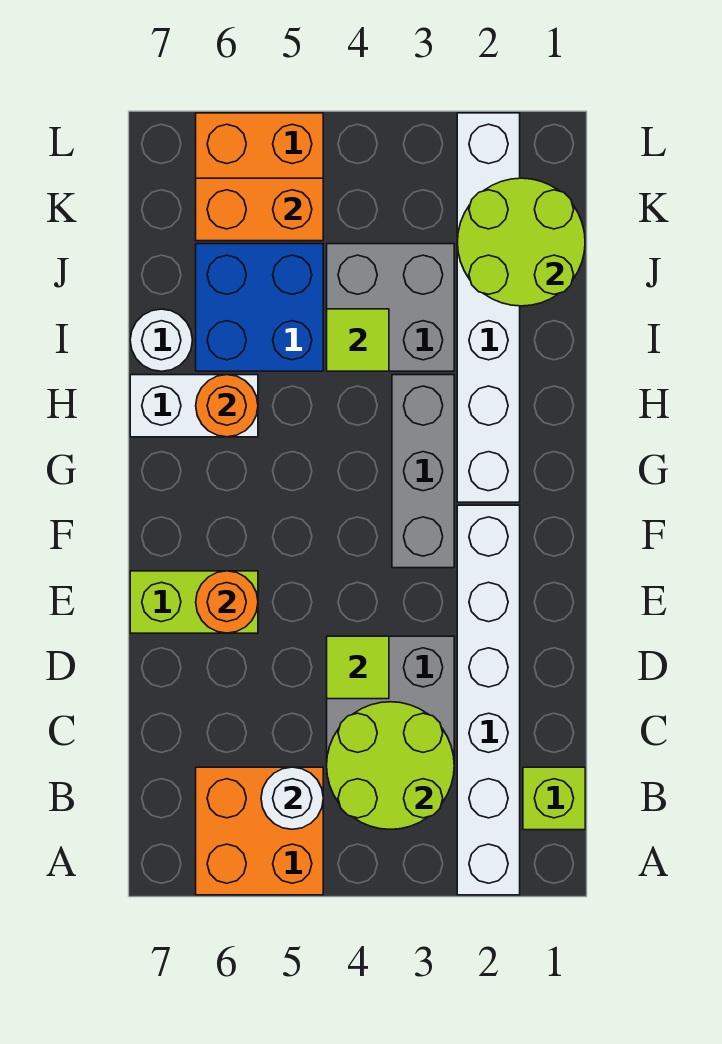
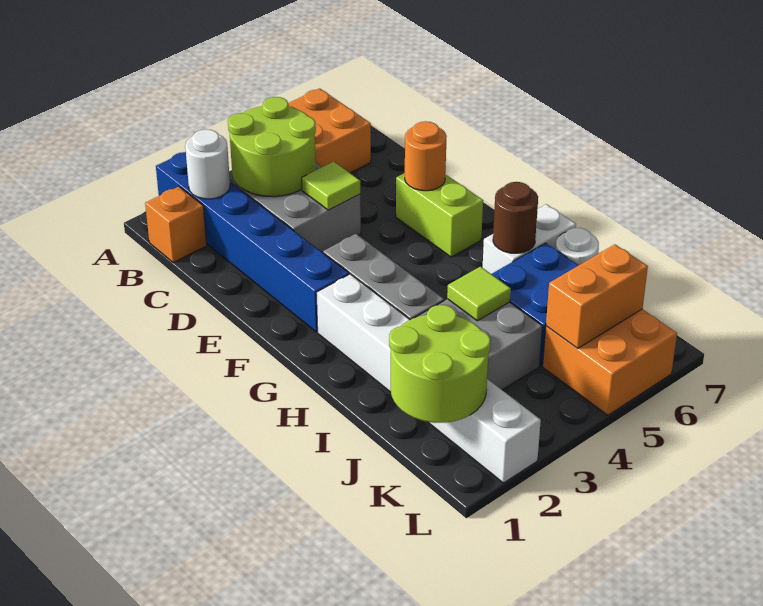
white brick A2:F2 level 1 -> blue brick A2:F2 level 1
lime brick B1 level 1 -> orange brick B1 level 1
white round brick B5 level 2 -> white round brick B2 level 2
lime brick E6:E7 level 1 -> lime brick E6:F6 level 1
orange round brick H6 level 2 -> brown round brick H6 level 2

